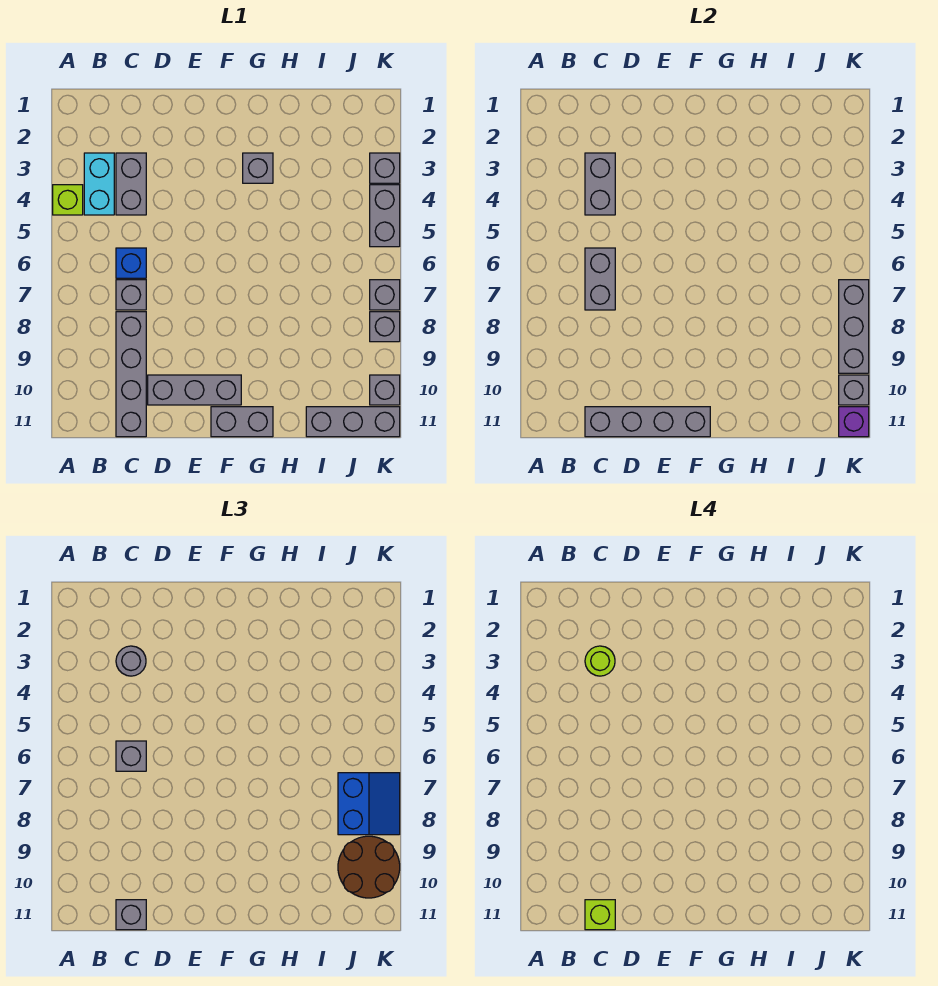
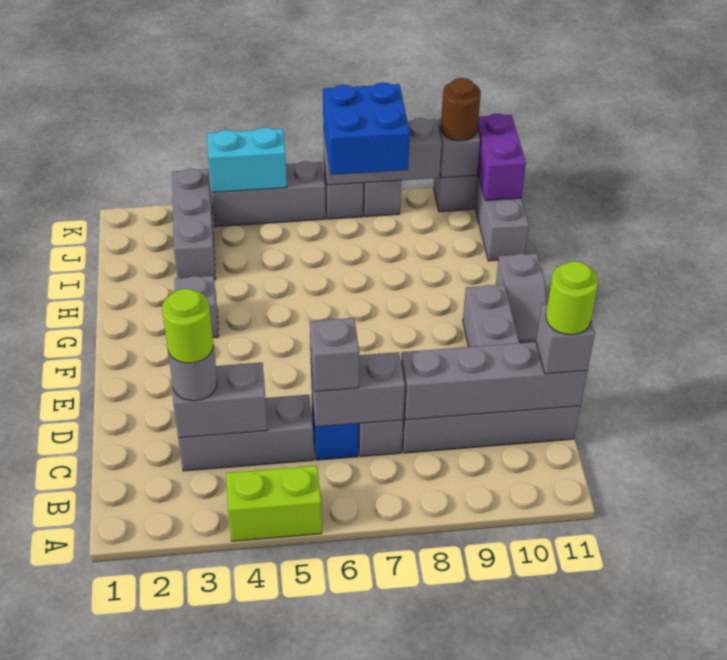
lime brick A4 level 1 -> lime brick A4:A5 level 1
cyan brick B3:B4 level 1 -> cyan brick K4:K5 level 2
grey brick C3:C4 level 1 -> grey brick C3:C5 level 1
grey brick C11:F11 level 2 -> grey brick C8:C11 level 2
lime brick C11 level 4 -> lime round brick C11 level 4
grey brick F11:G11 level 1 -> grey slope F11:G11 level 1 top G
blue slope J7:K8 level 3 top J -> blue brick J7:K8 level 3
brown round brick J9:K10 level 3 -> brown round brick K10 level 3
grey brick K3 level 1 -> grey brick I3:K3 level 1
grey brick K4:K5 level 1 -> grey brick K4:K6 level 1
purple brick K11 level 2 -> purple brick J11:K11 level 2

